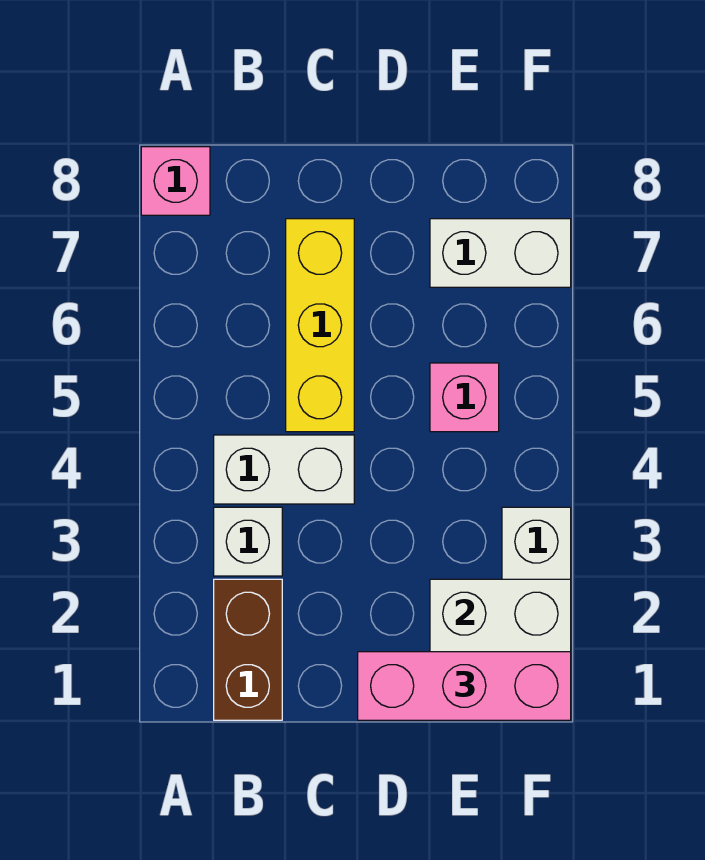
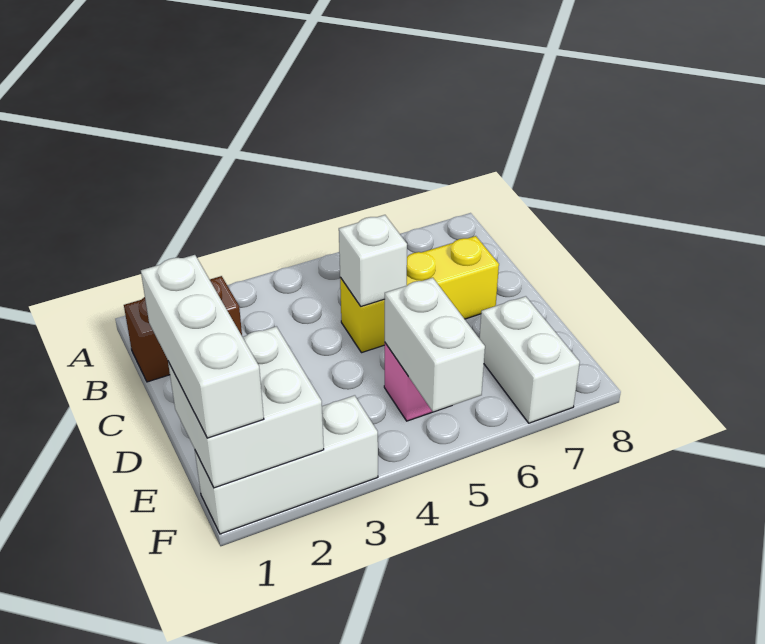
pink brick A8 level 1 -> none
white brick B3 level 1 -> white brick C5 level 2
white brick B4:C4 level 1 -> white brick E5:F5 level 2
pink brick D1:F1 level 3 -> white brick D1:F1 level 3

